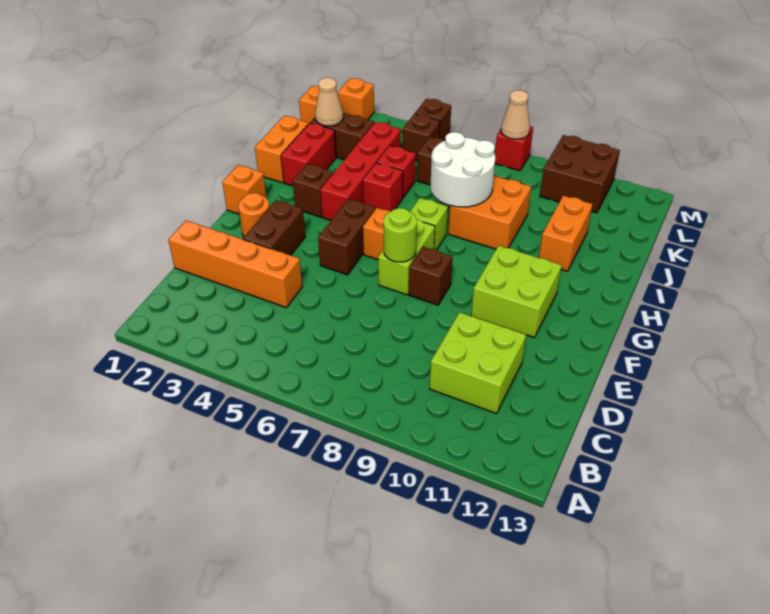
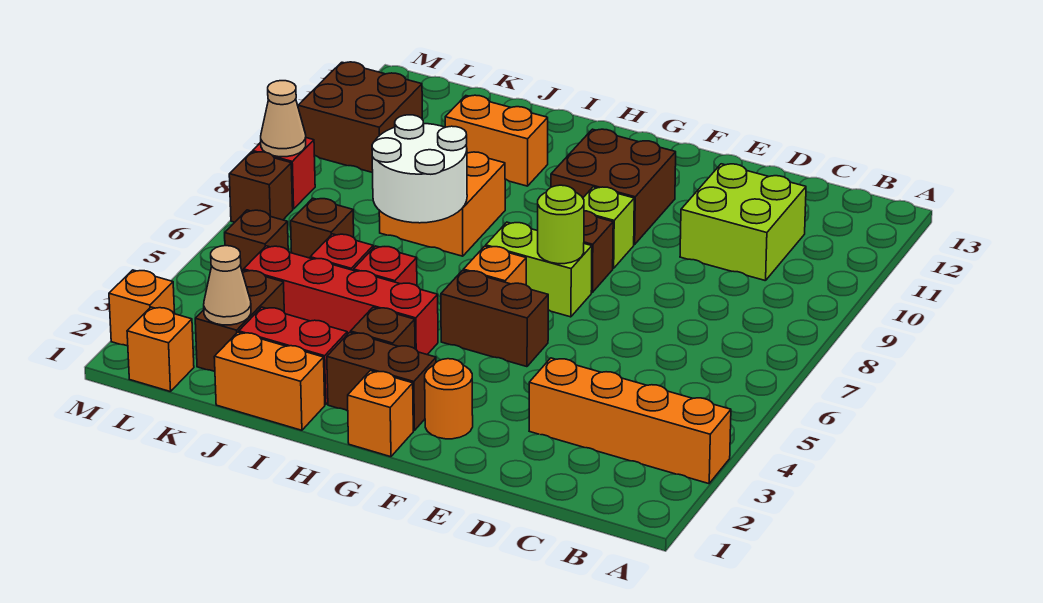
orange brick D1:D4 level 1 -> orange brick A3:D3 level 1
brown brick E3:F3 level 1 -> brown brick G2:H2 level 1
lime brick F10:G11 level 1 -> brown brick F10:G11 level 1
lime brick H7 level 1 -> lime brick F9 level 1
brown brick M5 level 1 -> brown brick M7 level 1

